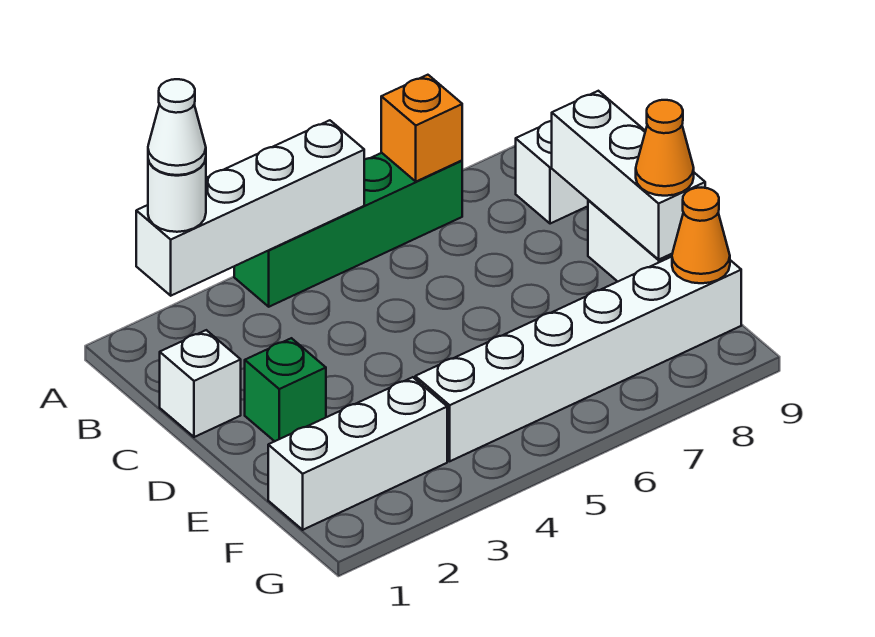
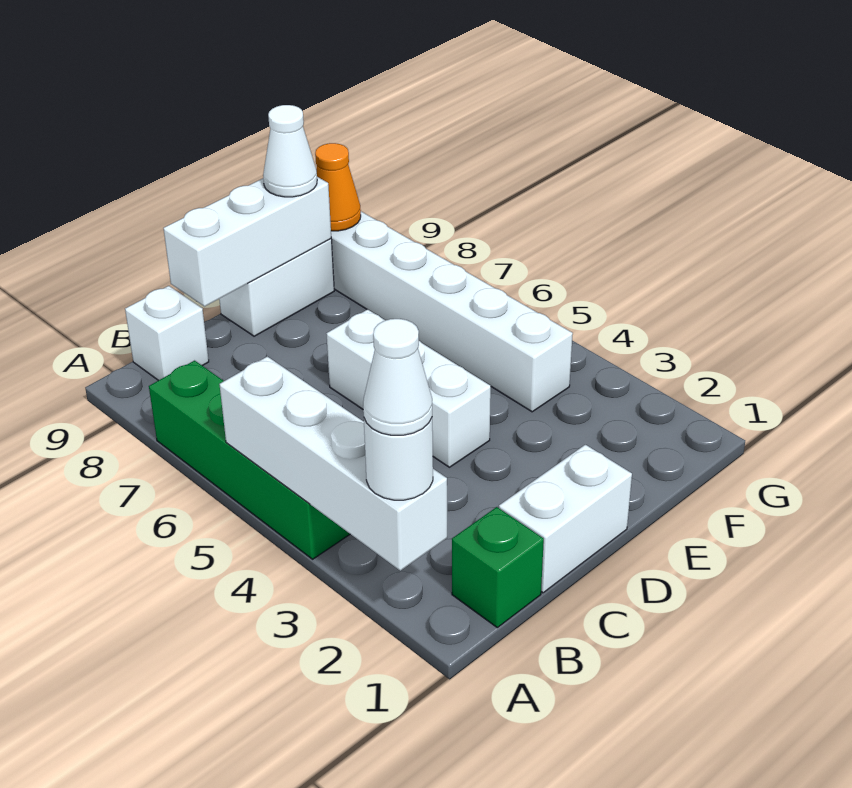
orange brick A7 level 2 -> none
white brick C1 level 1 -> white brick C1:D1 level 1
green brick D2 level 1 -> green brick B1 level 1
orange cone E9 level 3 -> white cone E9 level 3
white brick F1:F3 level 1 -> white brick D4:D6 level 1

